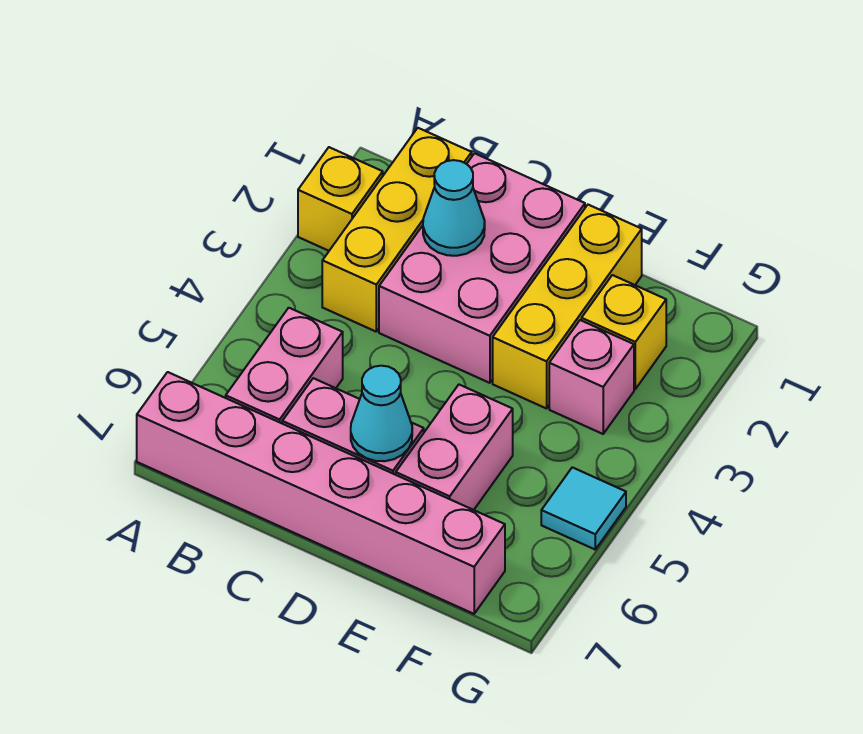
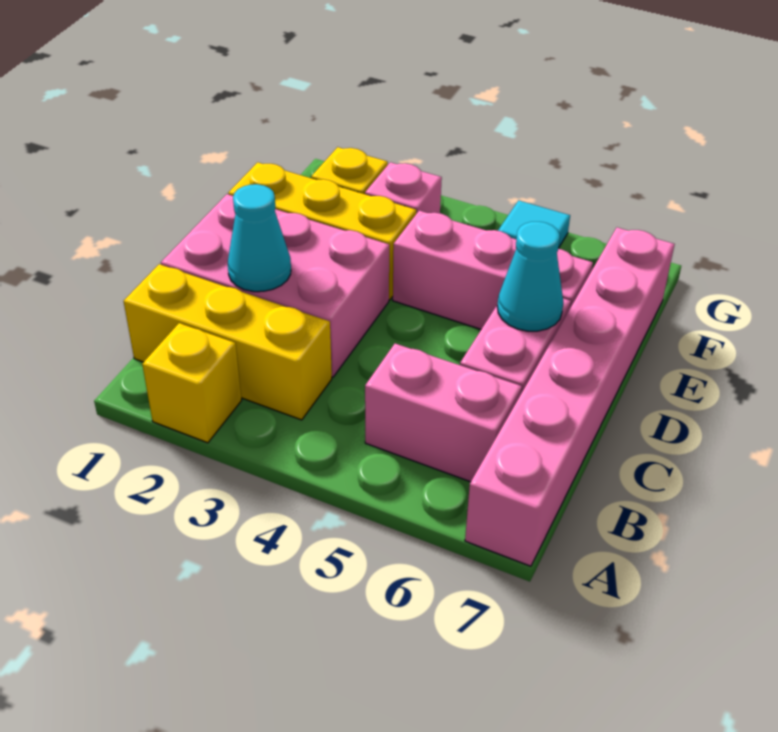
pink brick E5:E6 level 1 -> pink brick E4:E6 level 1

